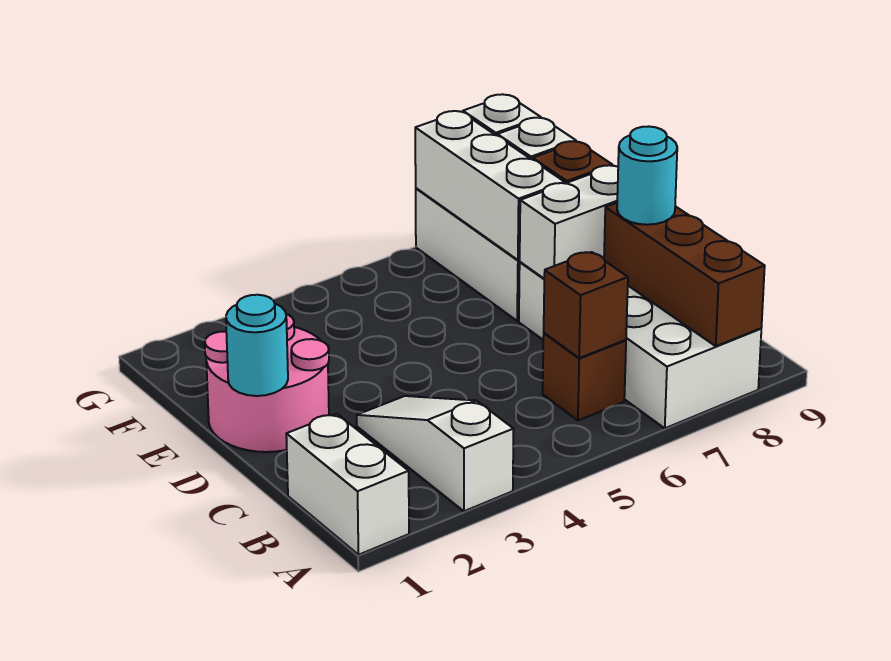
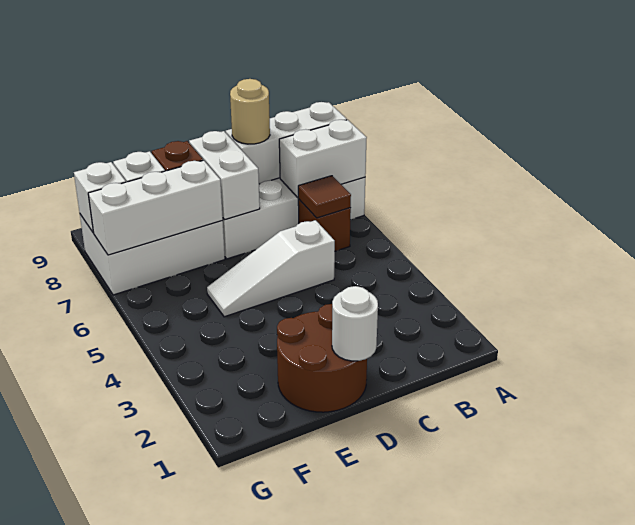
white brick A1:B1 level 1 -> white brick A7:B7 level 2
white slope A3:C3 level 1 top A -> white slope C5:E5 level 1 top C
brown brick A8:C8 level 2 -> white brick A8:C8 level 2
brown brick B6 level 2 -> brown tile B6 level 2
cyan round brick C8 level 3 -> tan round brick C8 level 3
pink round brick D1:E2 level 1 -> brown round brick D1:E2 level 1
cyan round brick D1 level 2 -> white round brick D1 level 2

